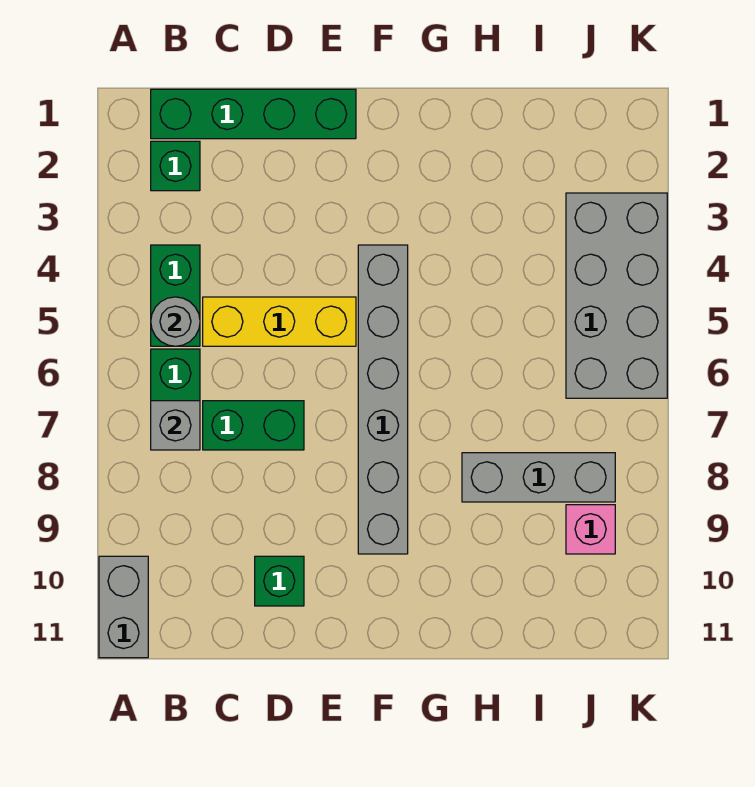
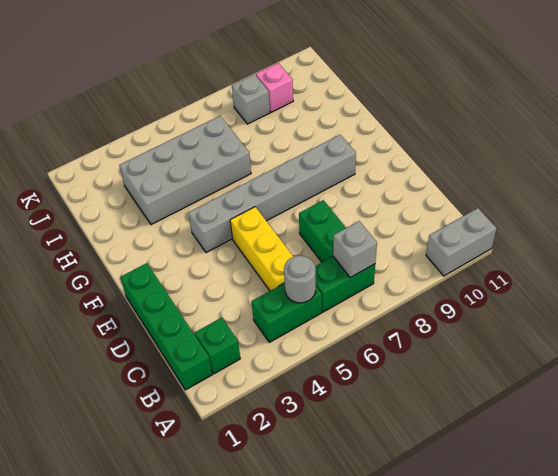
green brick D10 level 1 -> none
grey brick H8:J8 level 1 -> grey brick J8 level 1
grey brick J3:K6 level 1 -> grey brick H3:I6 level 1

